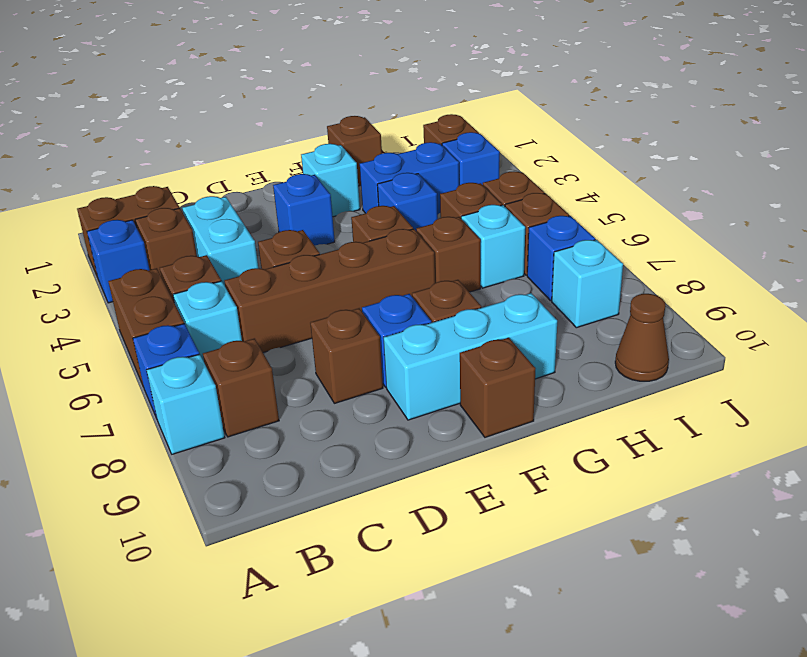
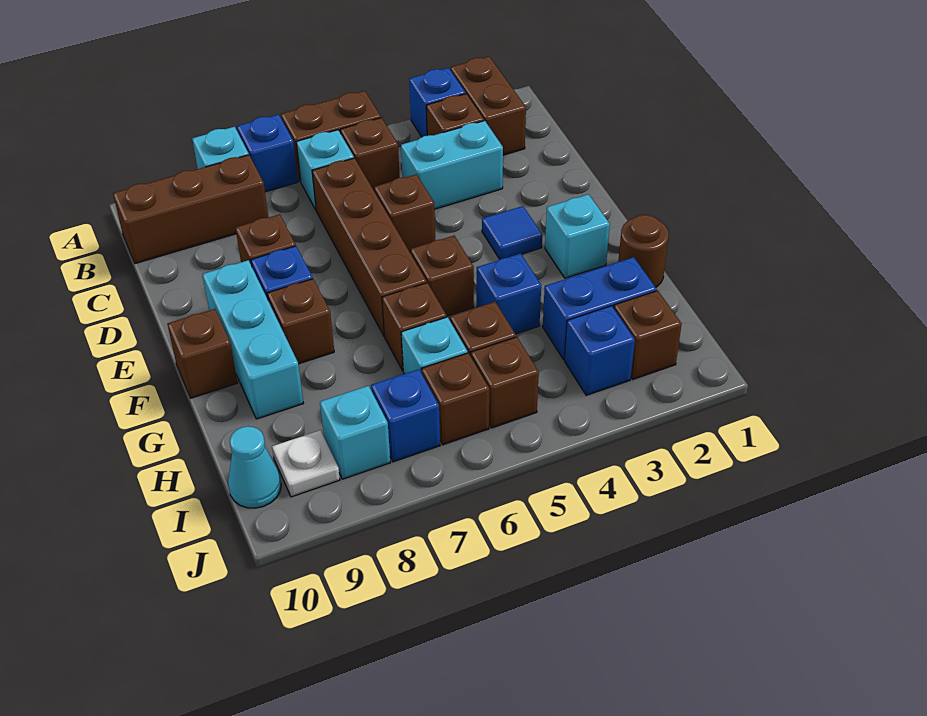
brown brick B8 level 1 -> brown brick B8:B10 level 1
blue brick E3 level 1 -> blue tile E3 level 1
brown brick G1 level 1 -> brown round brick G1 level 1
blue brick G3:H3 level 1 -> blue brick H2:H3 level 1
none -> white plate I9 level 1
brown cone I10 level 1 -> cyan cone I10 level 1

